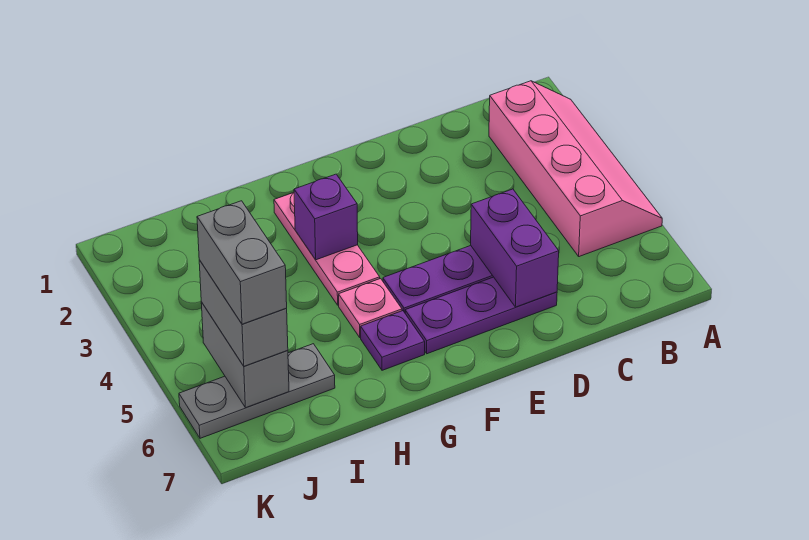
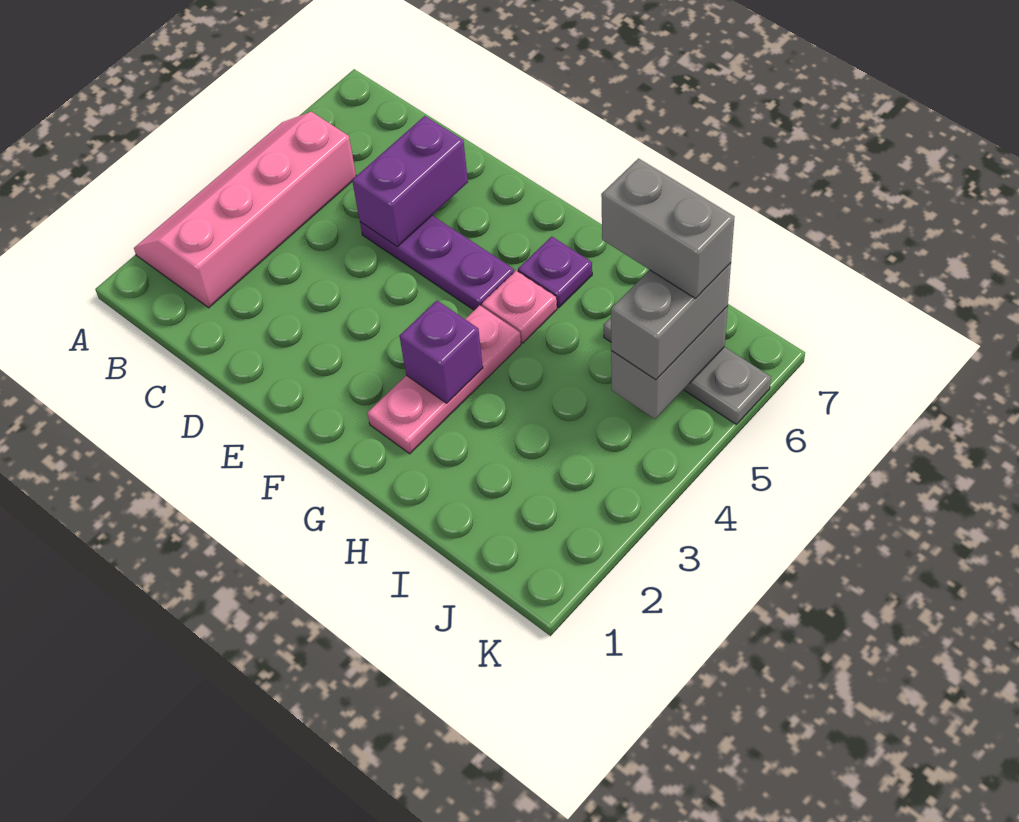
purple plate D6:F6 level 1 -> none
grey brick J5:J6 level 4 -> grey brick I6:J6 level 4

